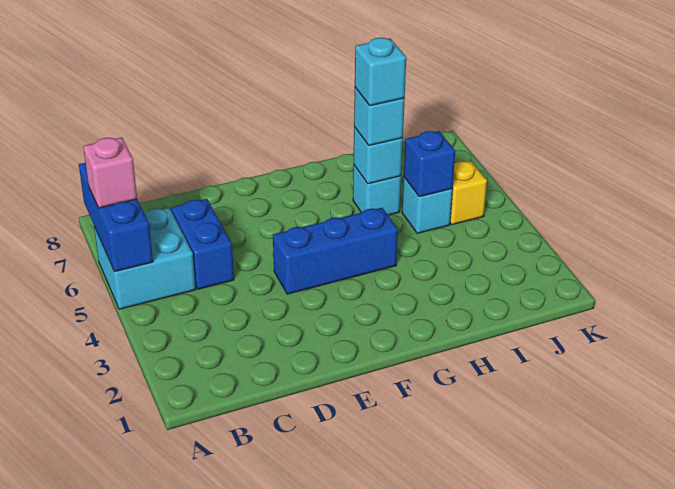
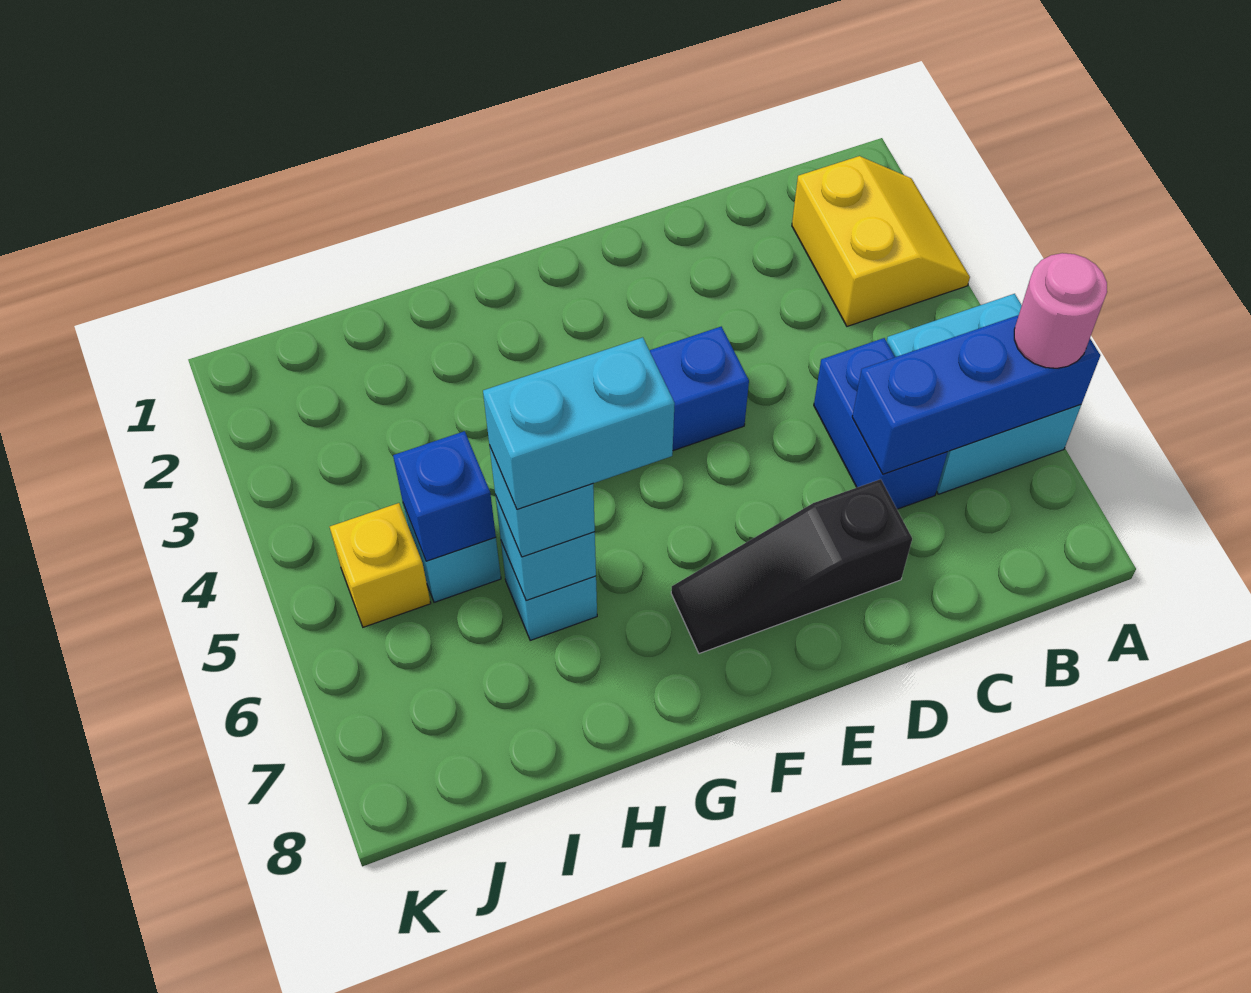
none -> yellow slope A2:B3 level 1 top B
blue brick A5:A7 level 2 -> blue brick A6:C6 level 2
pink brick A6 level 3 -> pink round brick A6 level 3
none -> black slope D7:F7 level 1 top D
cyan brick H6 level 4 -> cyan brick G6:H6 level 4

